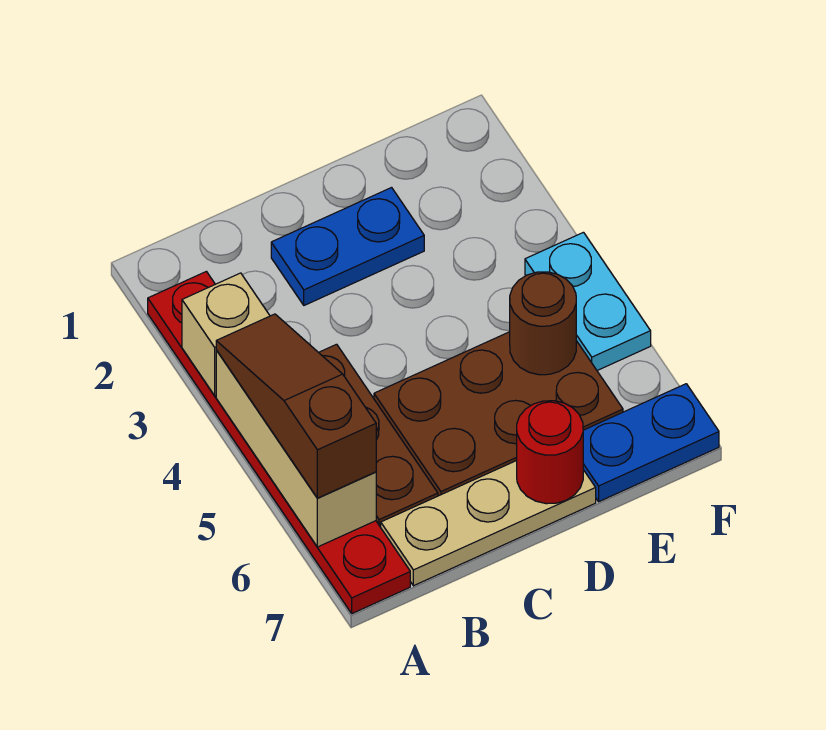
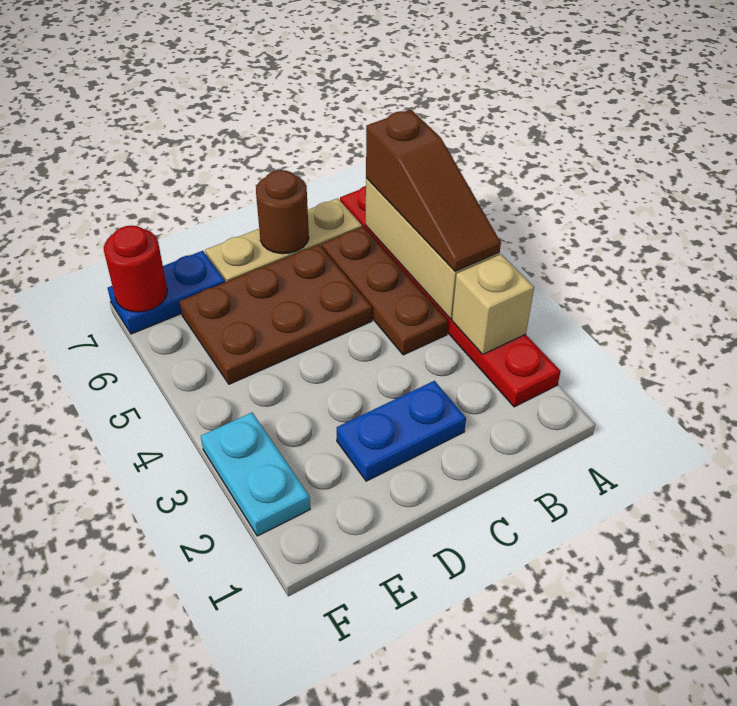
red round brick D7 level 2 -> red round brick F7 level 2
brown round brick E5 level 2 -> brown round brick C7 level 2
cyan plate F4:F5 level 1 -> cyan plate F2:F3 level 1

